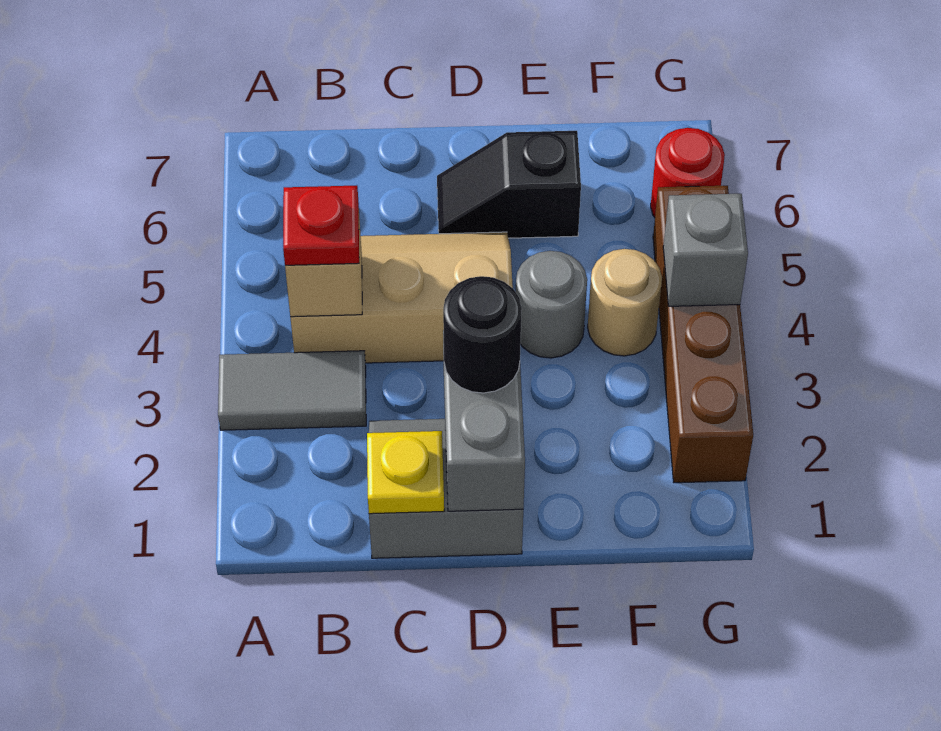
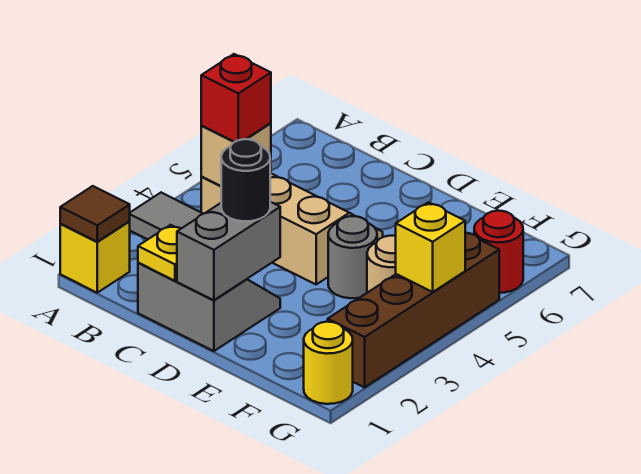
none -> yellow brick A1 level 1
none -> brown tile A1 level 2
red plate B4 level 3 -> red brick B4 level 3
black slope D6:E6 level 1 top E -> none
none -> yellow round brick G1 level 1
grey brick G4 level 2 -> yellow brick G4 level 2

